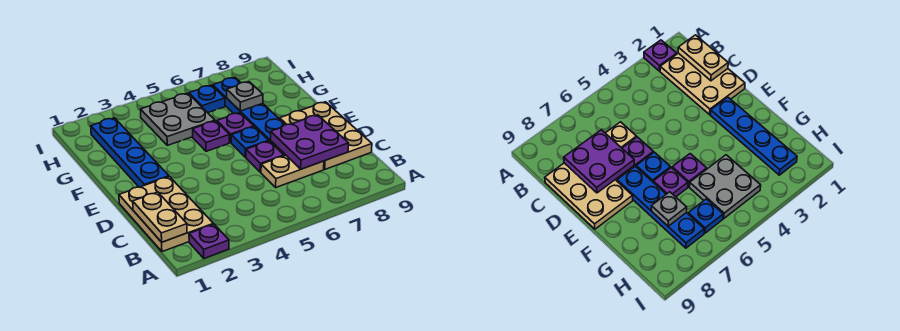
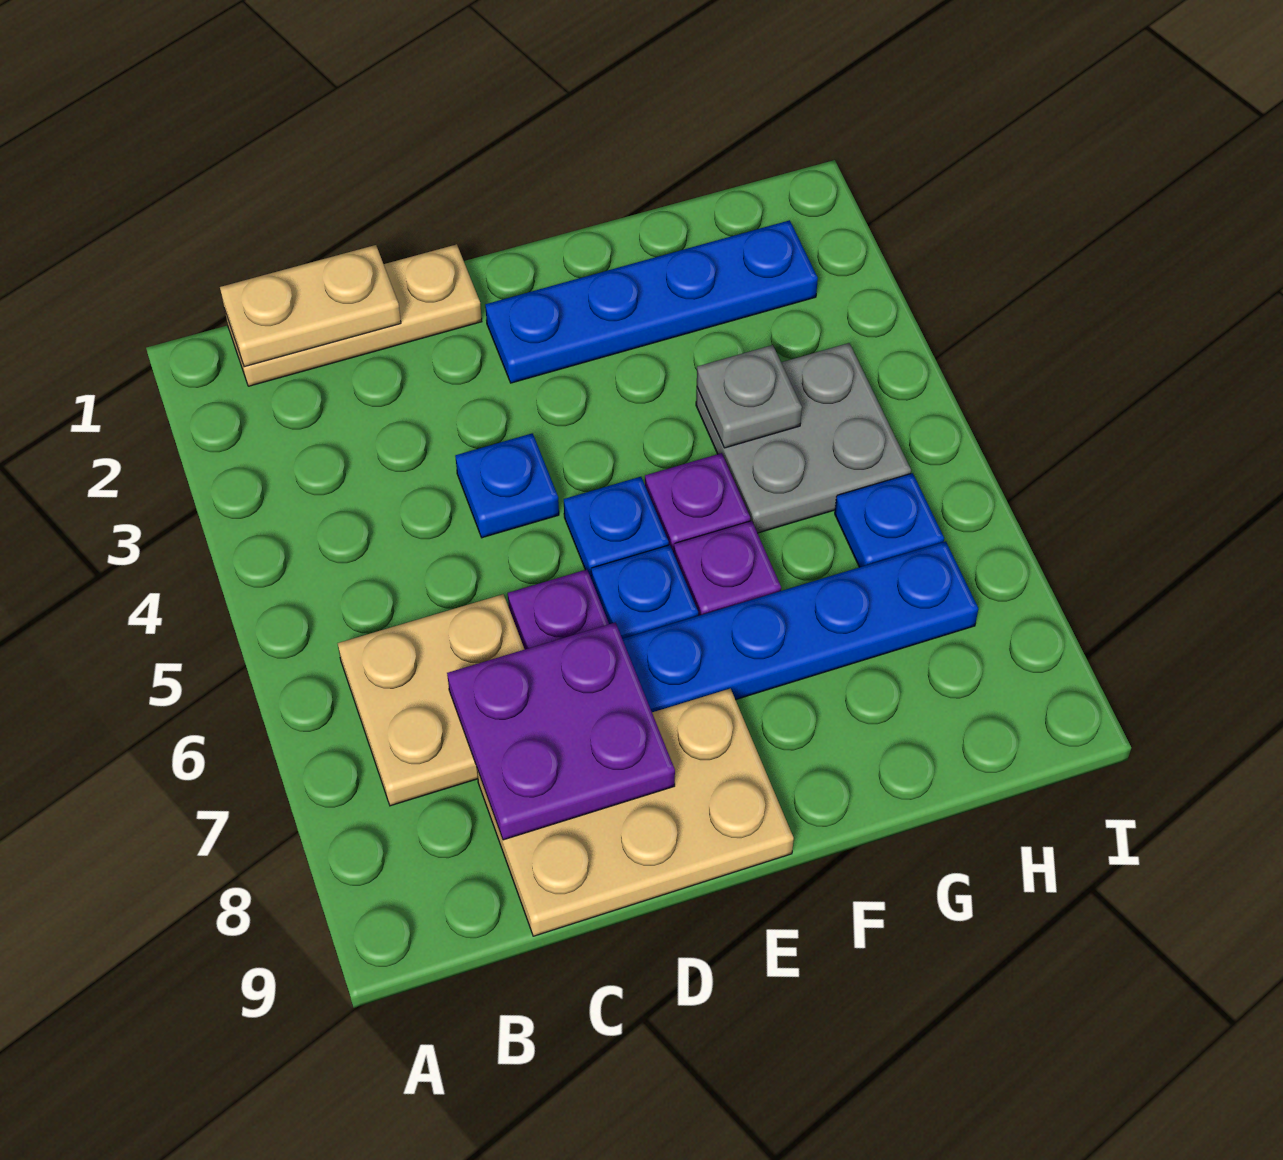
purple plate A2 level 1 -> none
tan plate B1:D2 level 1 -> tan plate B1:D1 level 1
tan plate C6:C7 level 1 -> tan plate B6:C7 level 1
none -> blue plate D4 level 1
none -> blue plate E5 level 1
grey plate G7 level 2 -> grey plate G4 level 2

